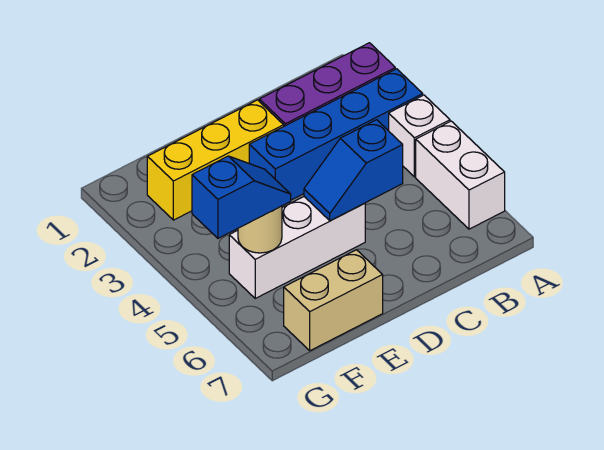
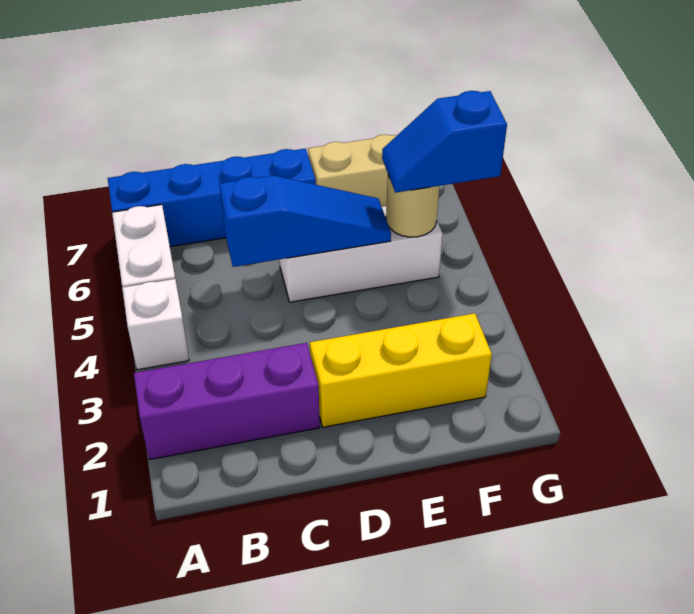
blue brick A3:D3 level 1 -> blue brick A7:D7 level 1
blue slope C5:D5 level 2 top C -> blue slope C5:E5 level 2 top C

